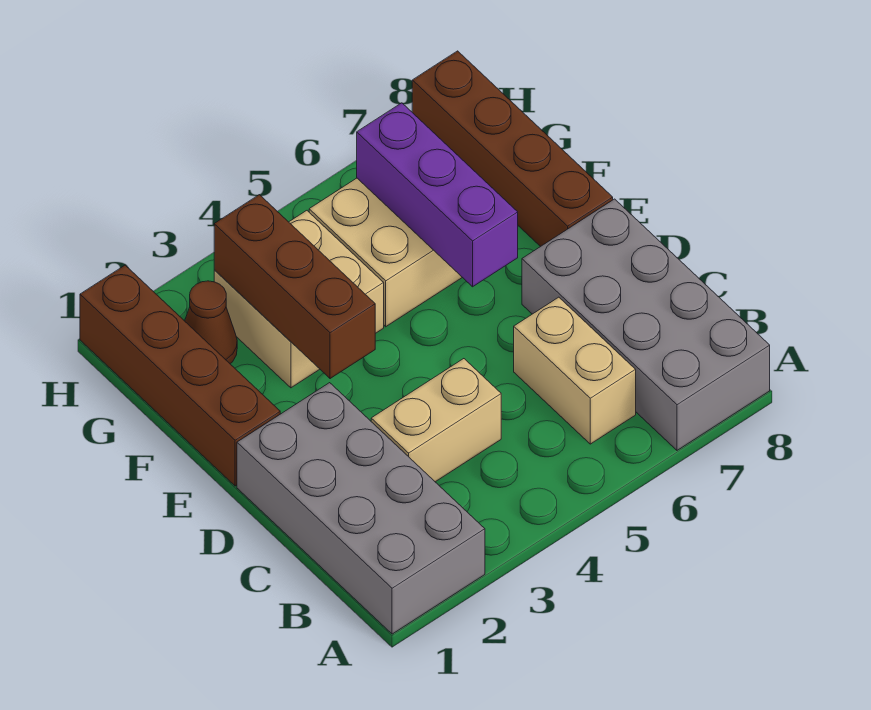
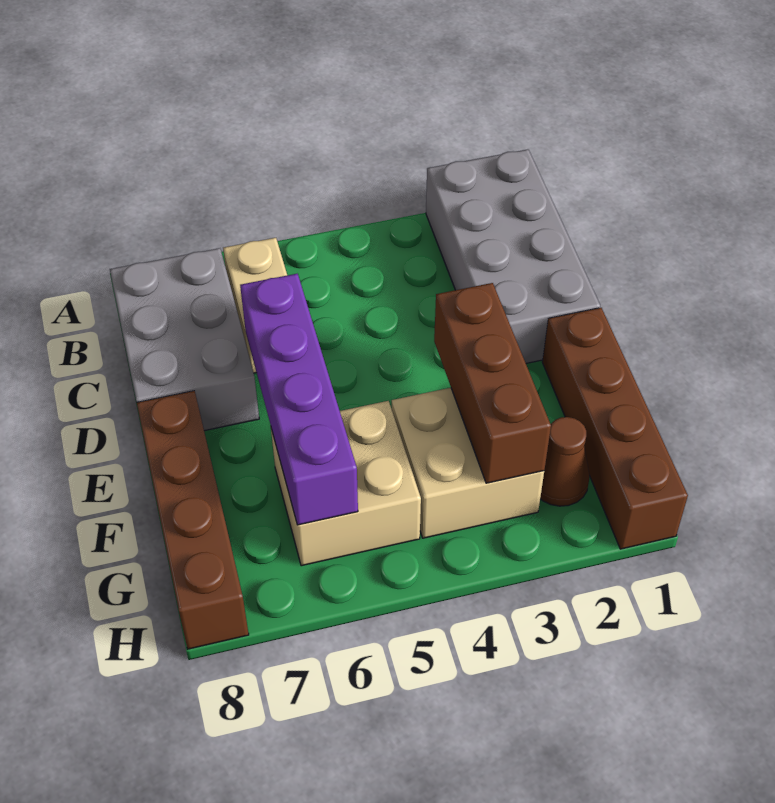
grey brick A7:D8 level 1 -> grey brick B7:D8 level 1
tan brick C3:C4 level 1 -> none
purple brick E6:G6 level 2 -> purple brick D6:G6 level 2

